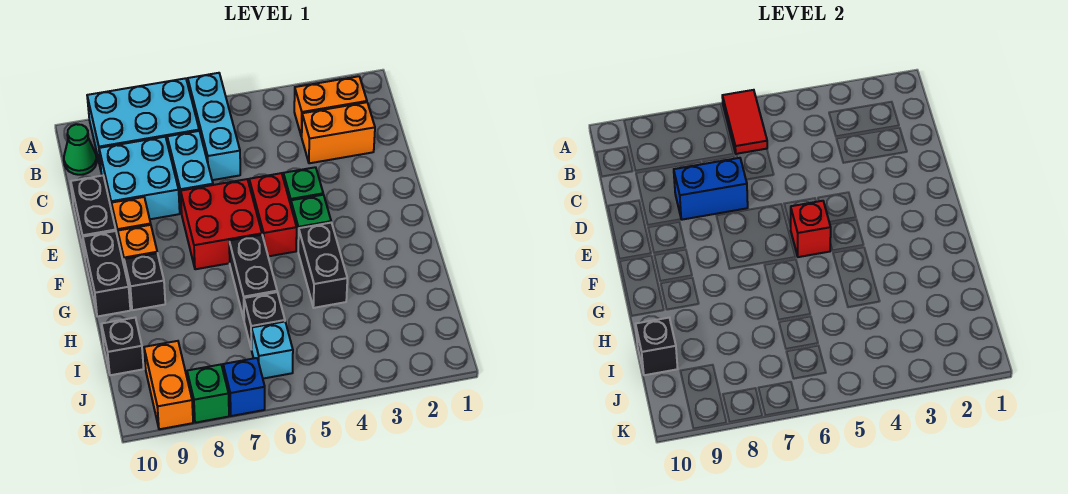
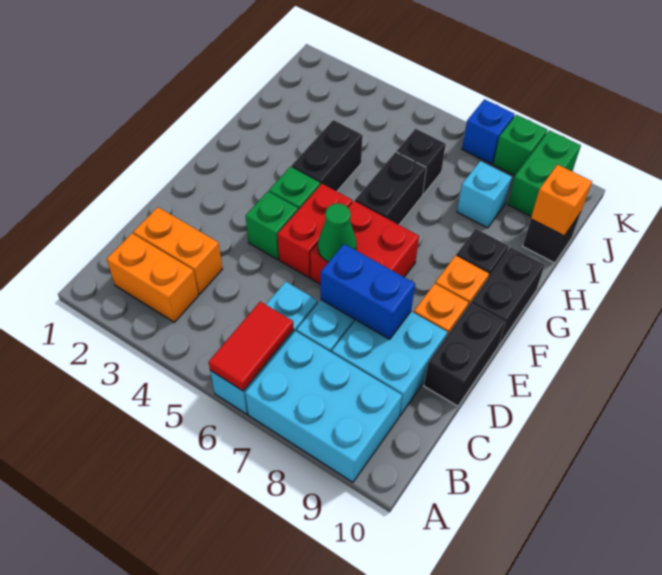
green cone B10 level 1 -> green cone E6 level 2
red brick F5 level 2 -> none
black brick I10 level 2 -> orange brick I10 level 2
cyan brick J6 level 1 -> cyan brick I8 level 1
orange brick J9:K9 level 1 -> green brick J9:K9 level 1

